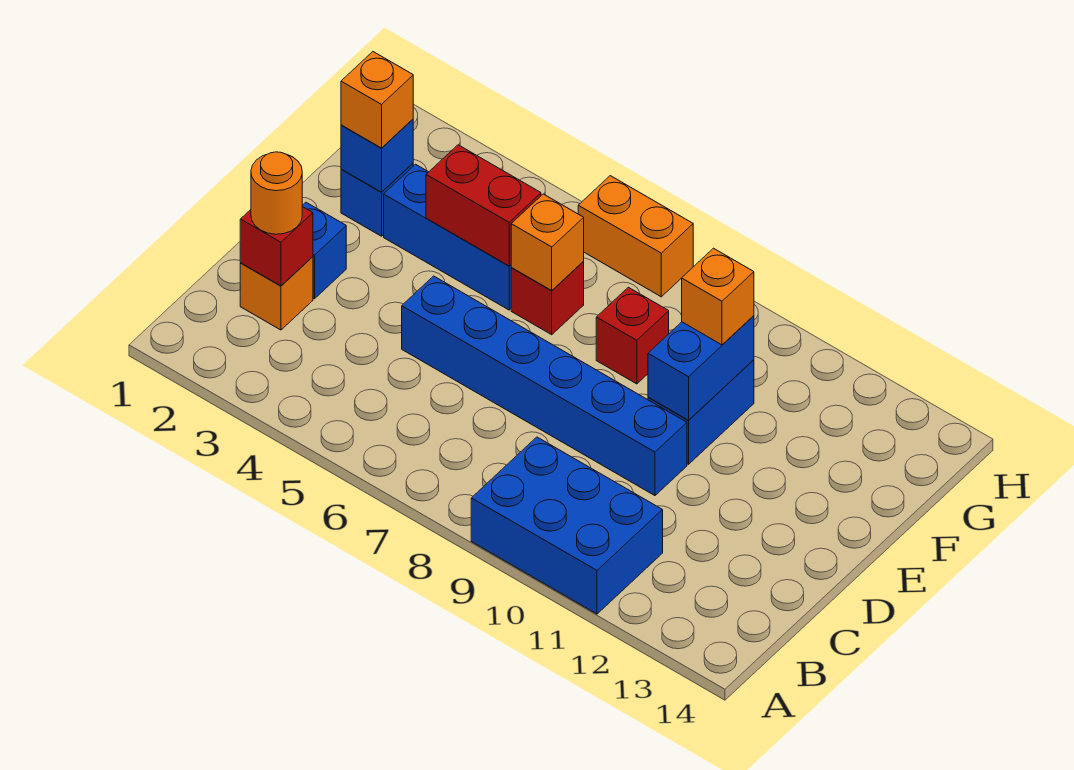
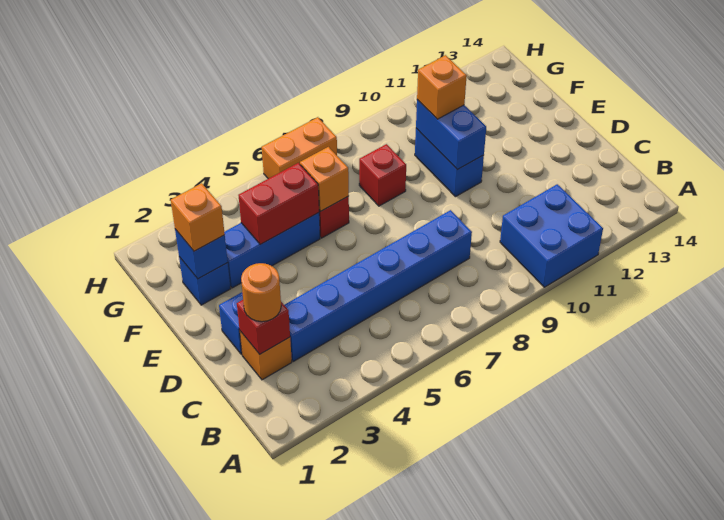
blue brick A9:B11 level 1 -> blue brick A10:B11 level 1
blue brick D5:D10 level 1 -> blue brick C3:C8 level 1

